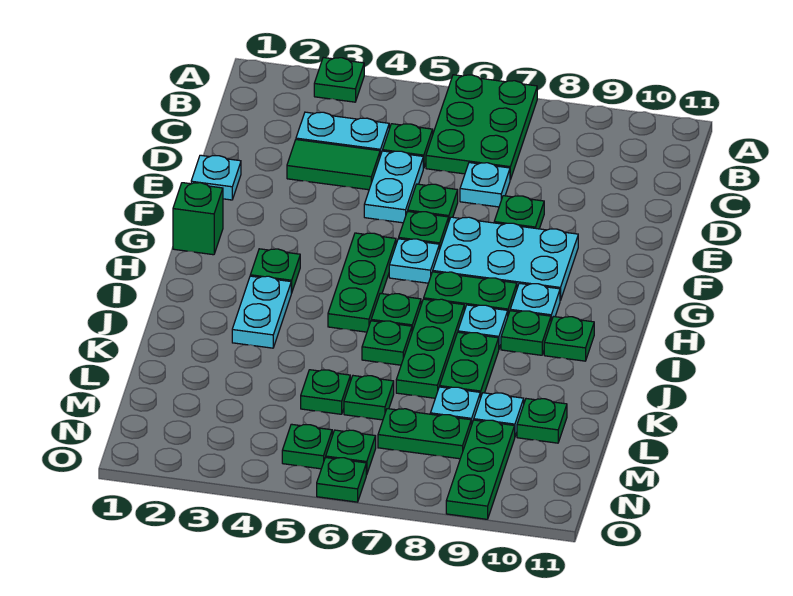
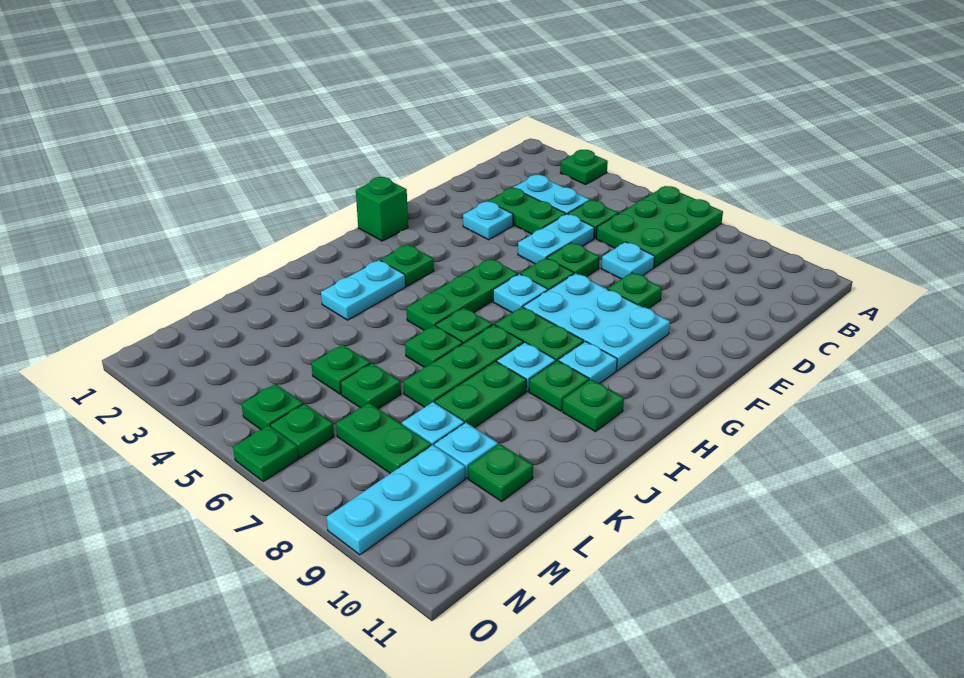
green tile D3:D4 level 1 -> green plate D3:D4 level 1
cyan plate E1 level 1 -> cyan plate E3 level 1
green plate M9:O9 level 1 -> cyan plate M9:O9 level 1

